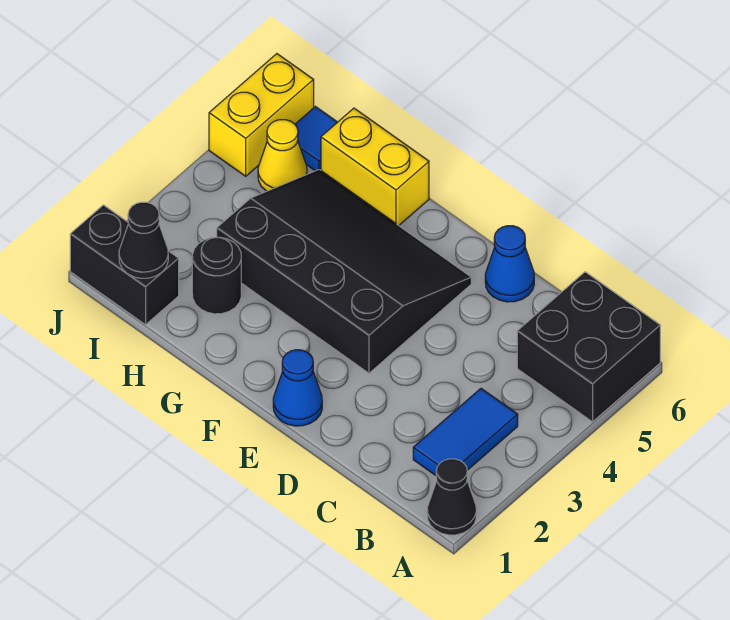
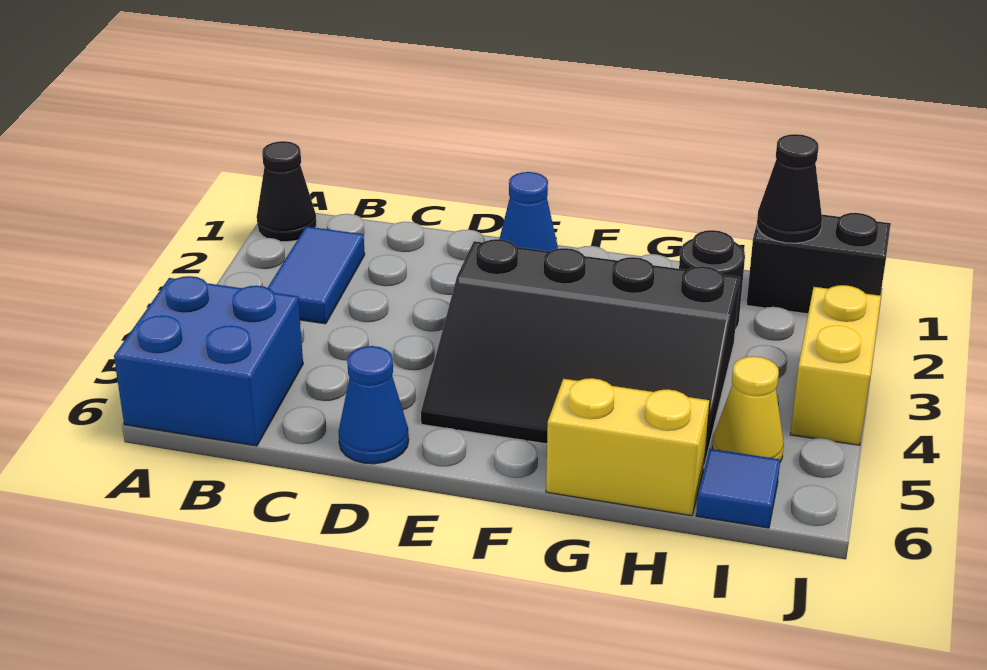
black brick A5:B6 level 1 -> blue brick A5:B6 level 1
yellow brick J5:J6 level 1 -> yellow brick J3:J4 level 1

